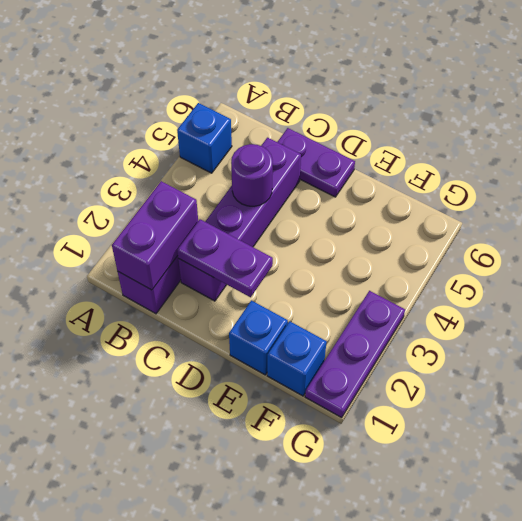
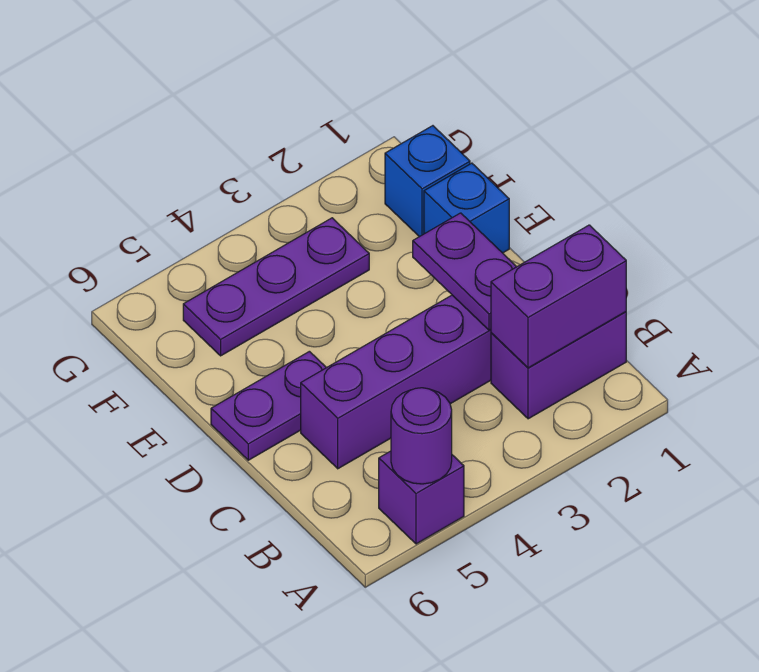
blue brick A5 level 1 -> purple brick A5 level 1
purple round brick C4 level 2 -> purple round brick A5 level 2
purple plate C6:D6 level 1 -> purple plate D5:D6 level 1
purple plate G1:G3 level 1 -> purple plate F3:F5 level 1

